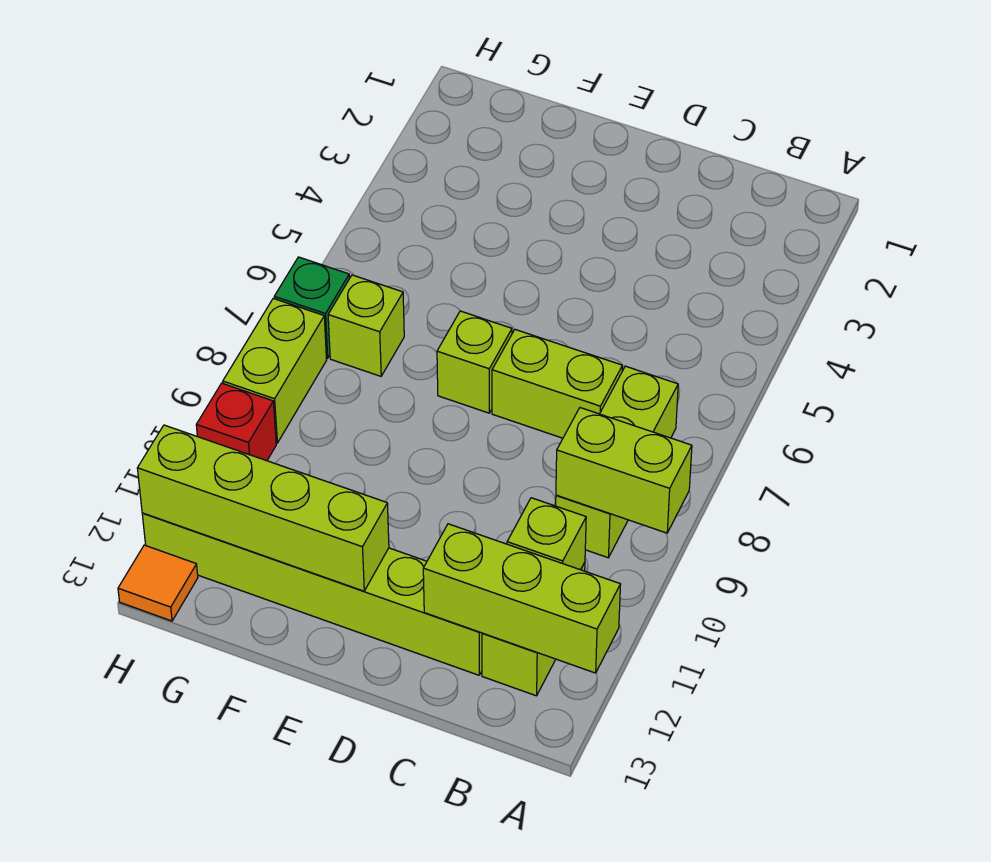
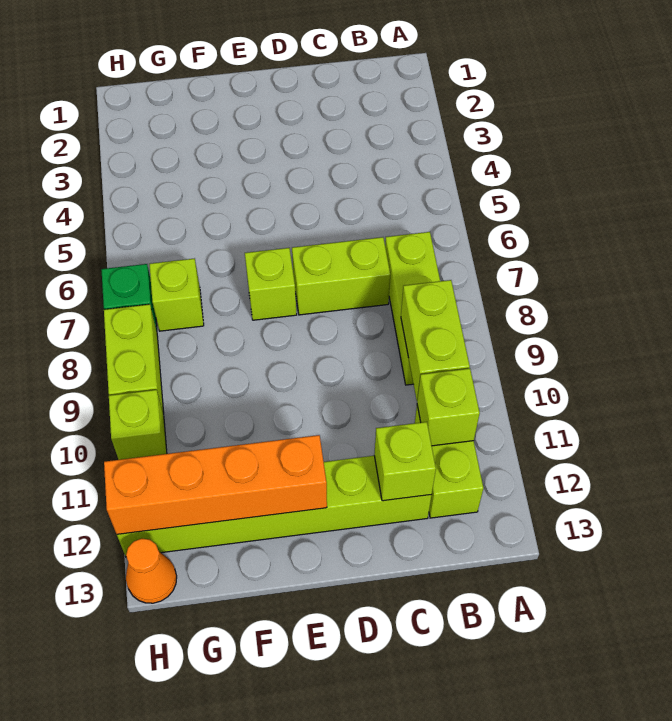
lime brick A9:B9 level 2 -> lime brick B9:B10 level 2
lime brick A12:C12 level 2 -> lime brick C12 level 2
lime brick E12:H12 level 2 -> orange brick E12:H12 level 2
red brick H10 level 1 -> lime brick H10 level 1
orange tile H13 level 1 -> orange cone H13 level 1

